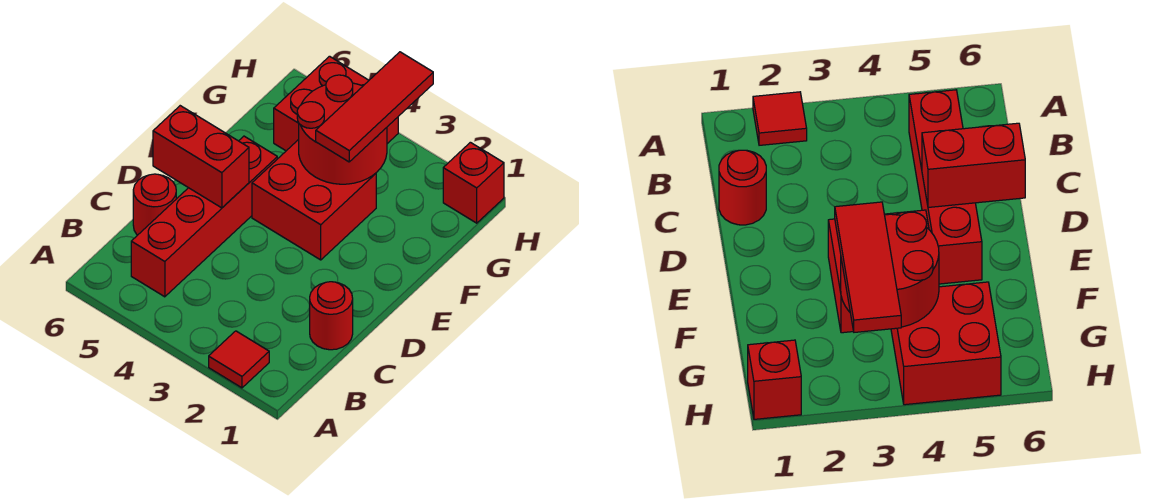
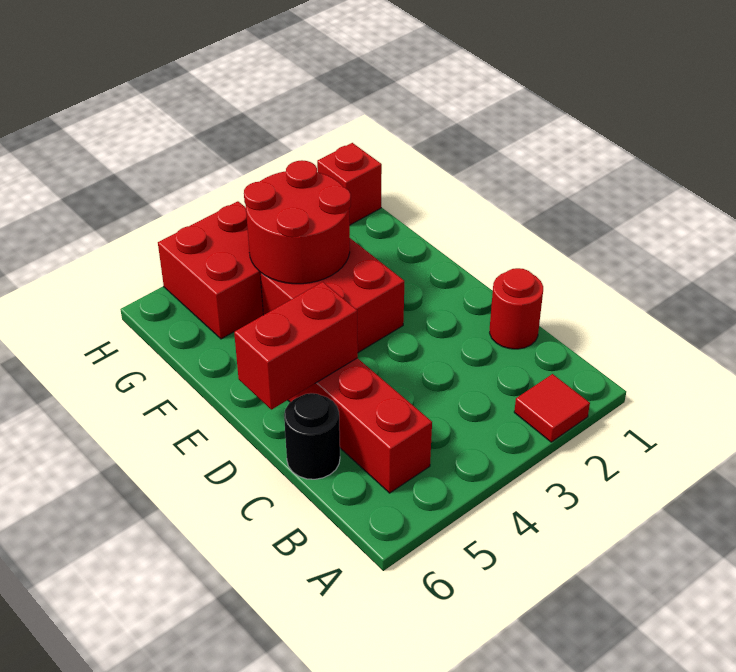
red round brick C6 level 1 -> black round brick C6 level 1
red tile F3:H3 level 3 -> none

